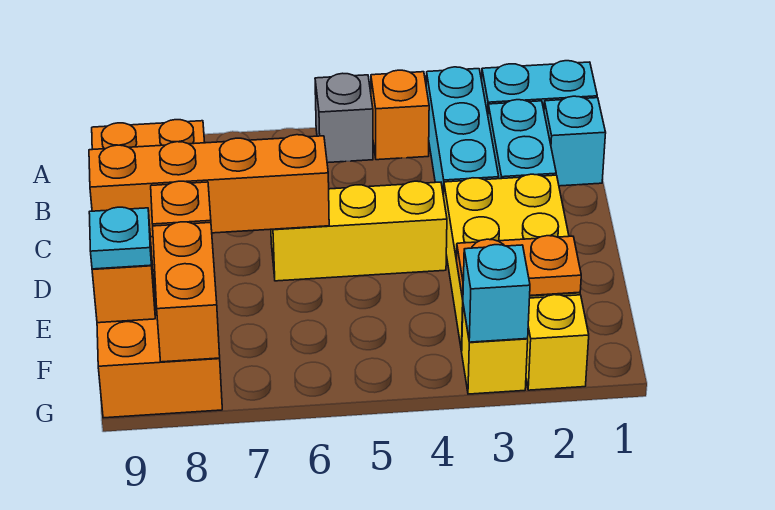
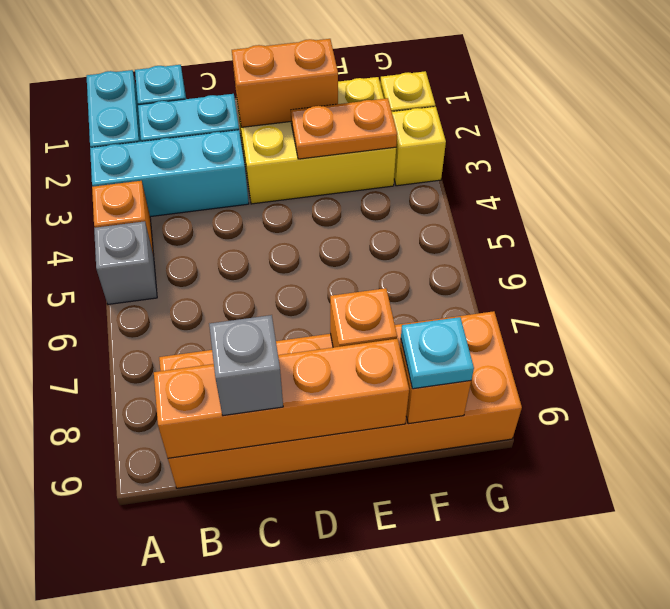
none -> grey brick C9 level 3
yellow brick D4:D6 level 1 -> none
orange brick D6:D9 level 2 -> orange brick B9:E9 level 2
orange plate F2:F3 level 2 -> orange plate E3:F3 level 2
orange brick F8:G8 level 2 -> orange brick D2:E2 level 2
cyan brick G3 level 2 -> none

